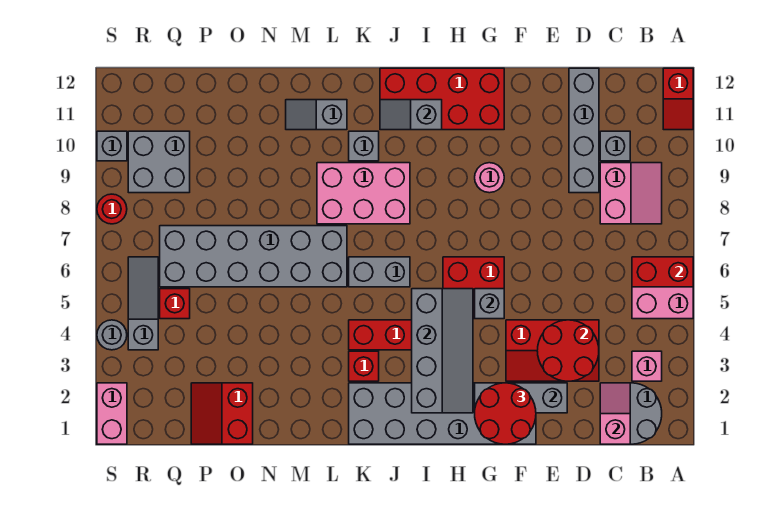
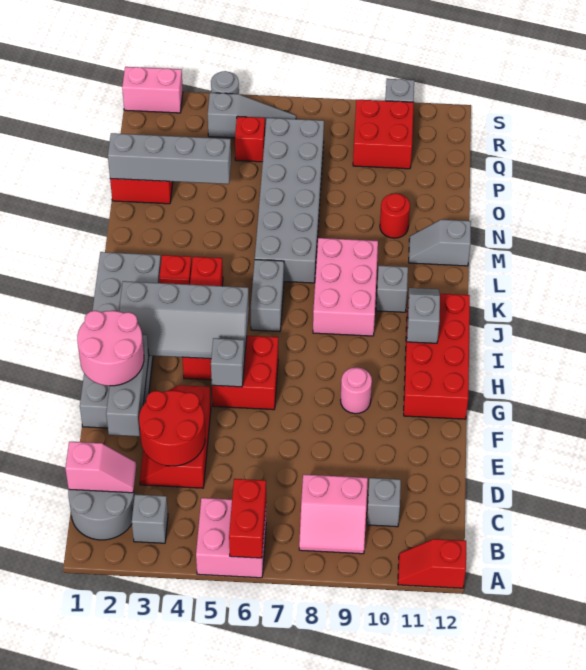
pink brick B3 level 1 -> grey brick B3 level 1
grey brick D9:D12 level 1 -> grey brick O1:O4 level 2
red round brick F1:G2 level 3 -> pink round brick F1:G2 level 3
grey slope L11:M11 level 1 top L -> grey slope M11:M12 level 1 top 12
grey brick Q9:R10 level 1 -> red brick Q9:R10 level 1
red round brick S8 level 1 -> red round brick N10 level 1

